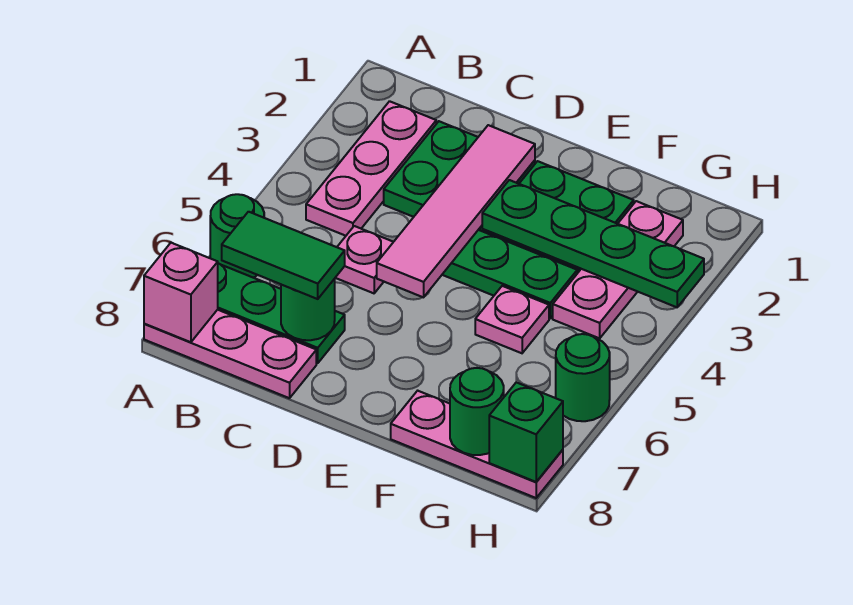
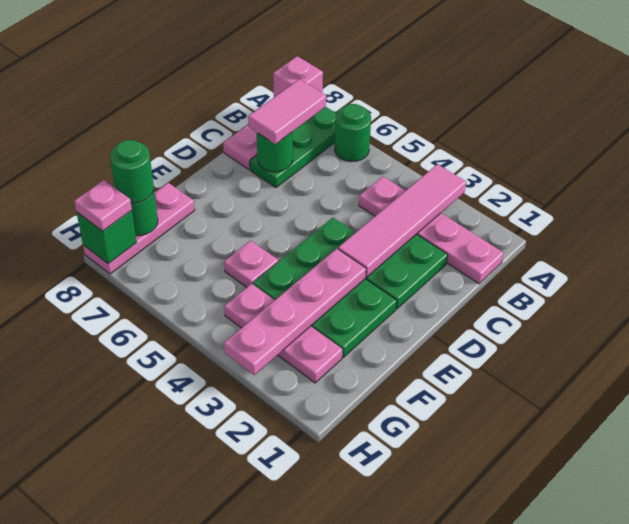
pink plate B2:B4 level 1 -> pink plate B1:B4 level 1
green tile B7:C7 level 3 -> pink tile B7:C7 level 3
pink plate C5 level 1 -> pink plate H8 level 3
pink tile D2:D5 level 2 -> pink tile A3:D3 level 2
green plate E3:H3 level 2 -> pink plate E3:H3 level 2
green round brick H6 level 1 -> green round brick G8 level 3

